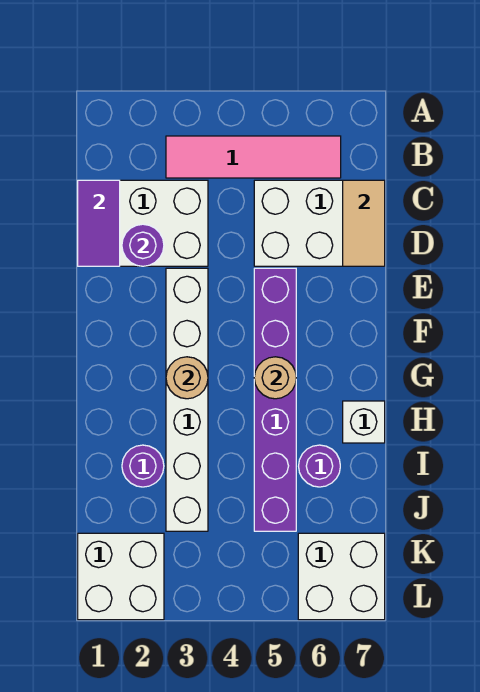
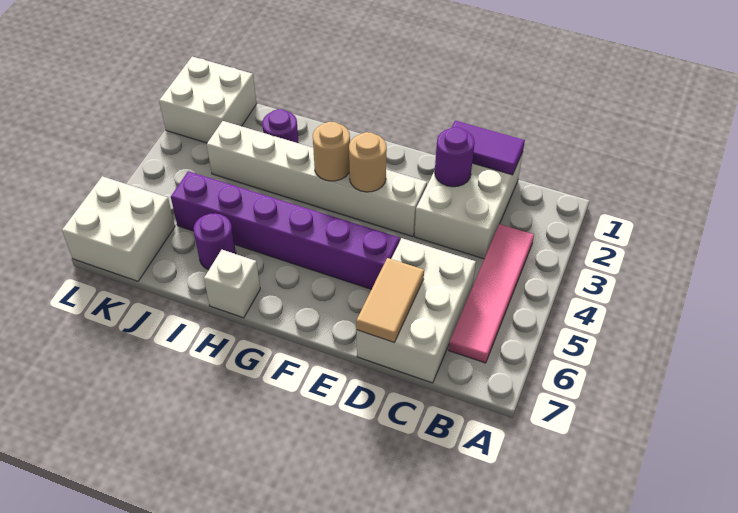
tan tile C7:D7 level 2 -> tan tile D6:D7 level 2
tan round brick G5 level 2 -> tan round brick F3 level 2

